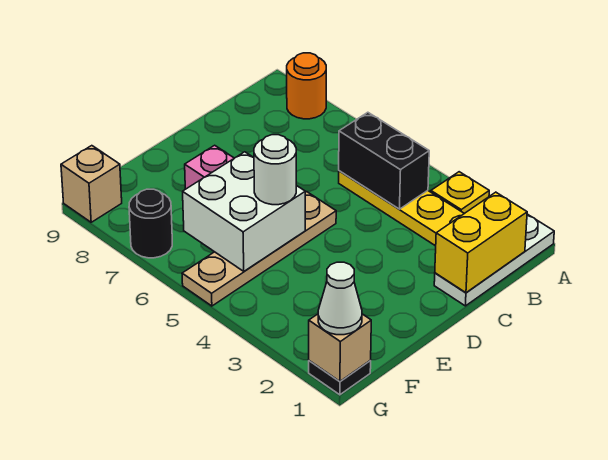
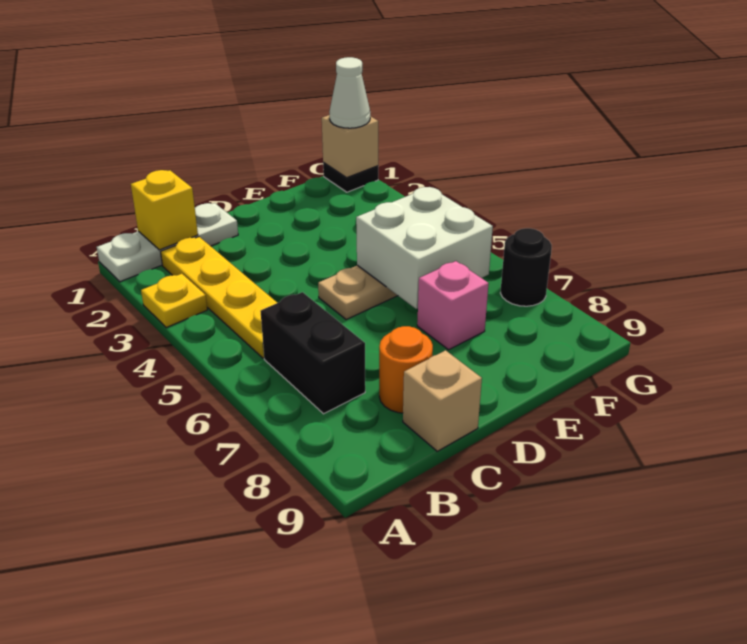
orange round brick A8 level 1 -> orange round brick C8 level 1
yellow brick B1:C1 level 2 -> yellow brick B1 level 2
black brick B4:B5 level 2 -> black brick B6:B7 level 1
white round brick E5 level 3 -> none
tan brick G9 level 1 -> tan brick C9 level 1

